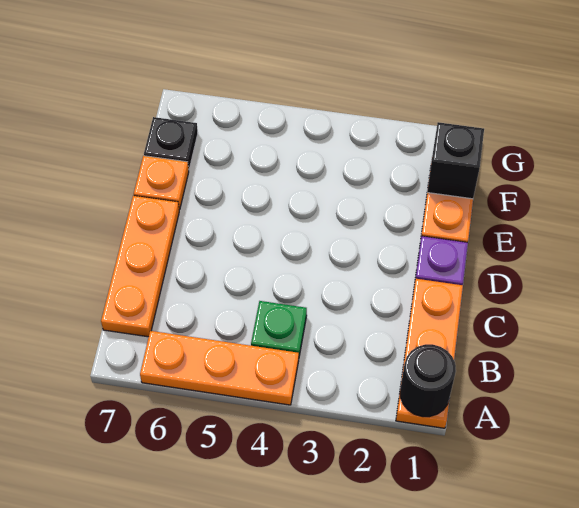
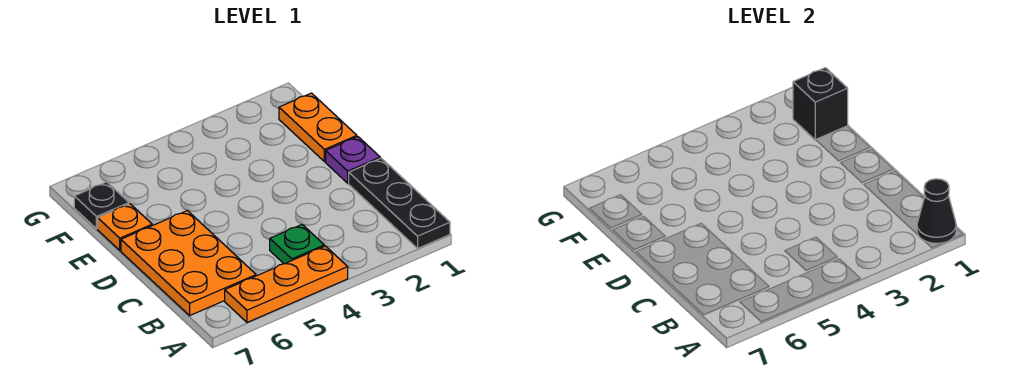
orange plate A1:C1 level 1 -> black plate A1:C1 level 1
black round brick A1 level 2 -> black cone A1 level 2
orange plate B7:D7 level 1 -> orange plate B6:D7 level 1

